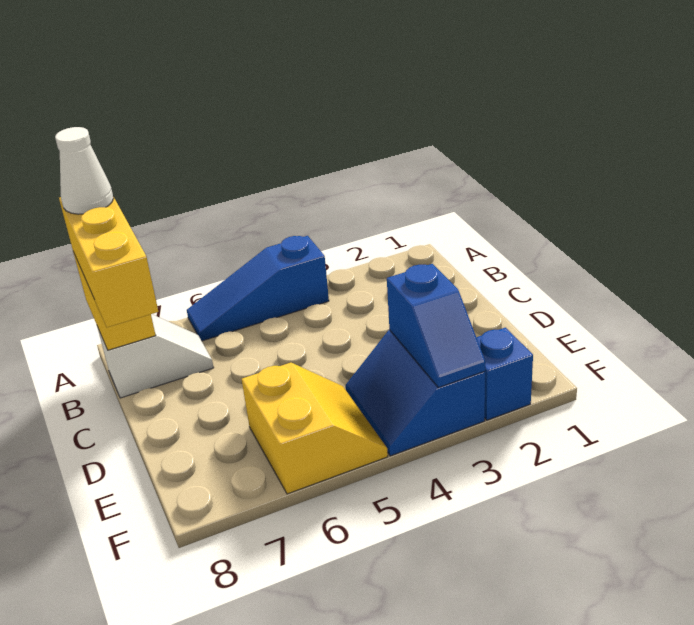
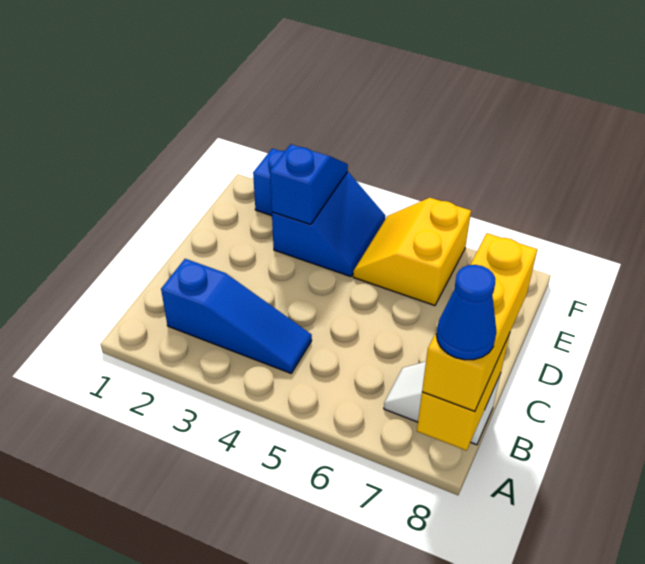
blue slope A4:A6 level 1 top 4 -> blue slope B2:B4 level 1 top 2
white cone A8 level 4 -> blue cone A8 level 4

